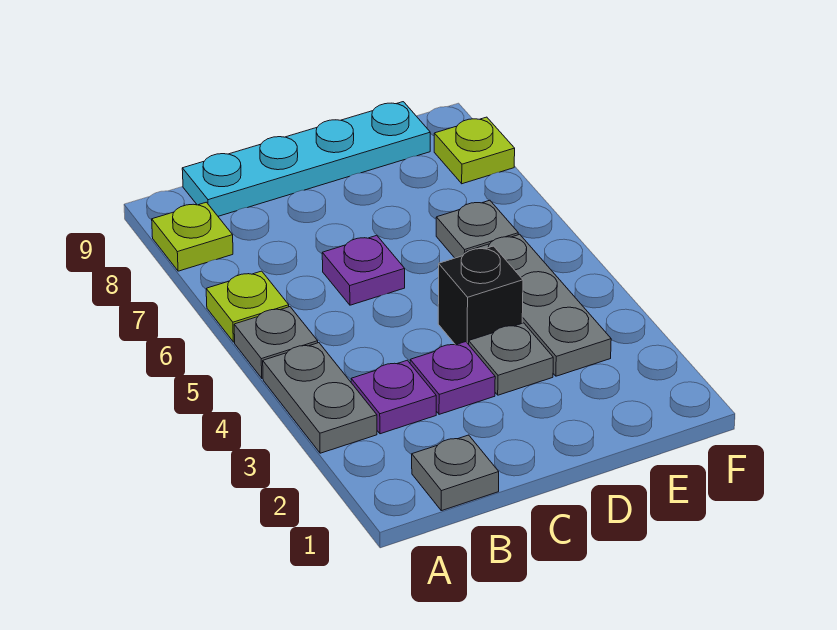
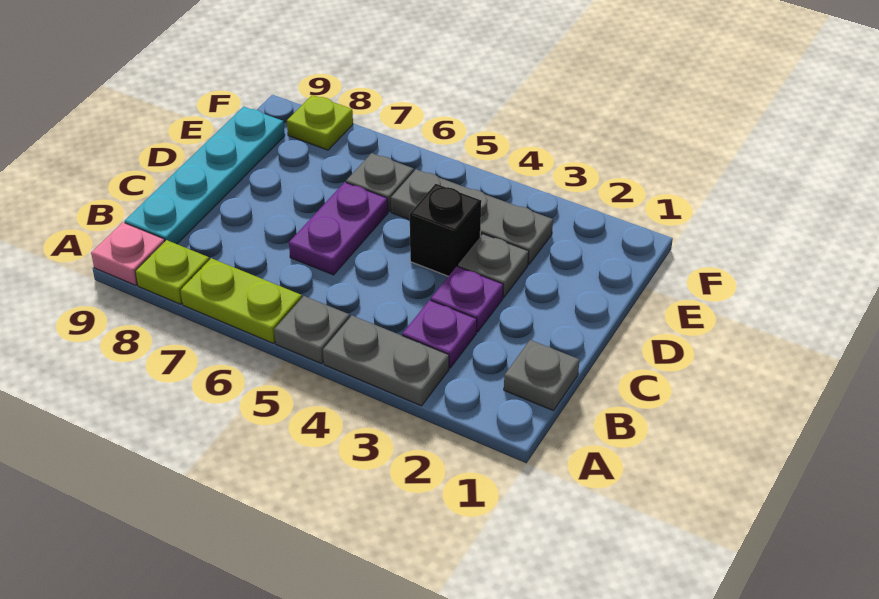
lime plate A6 level 1 -> lime plate A6:A7 level 1
none -> pink plate A9 level 1
purple plate C6 level 1 -> purple plate C6:D6 level 1

